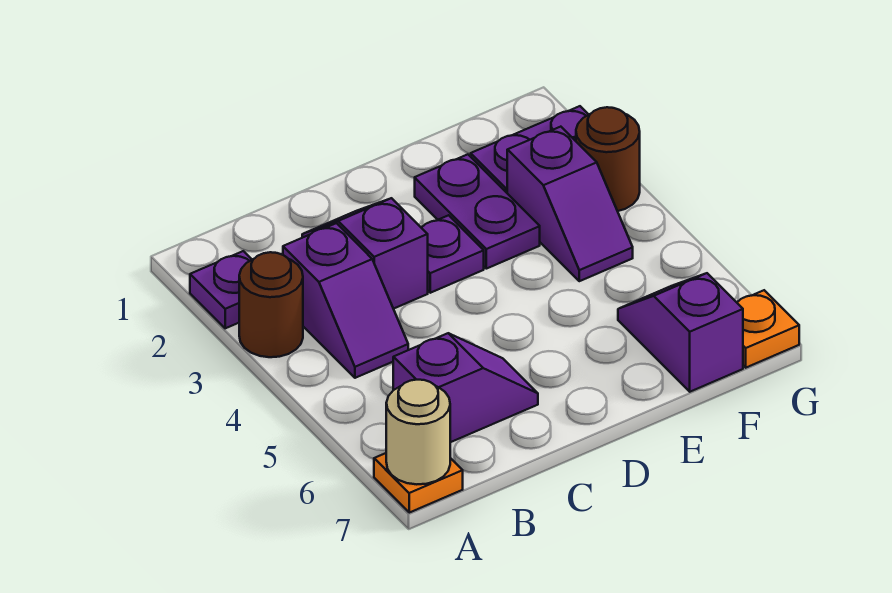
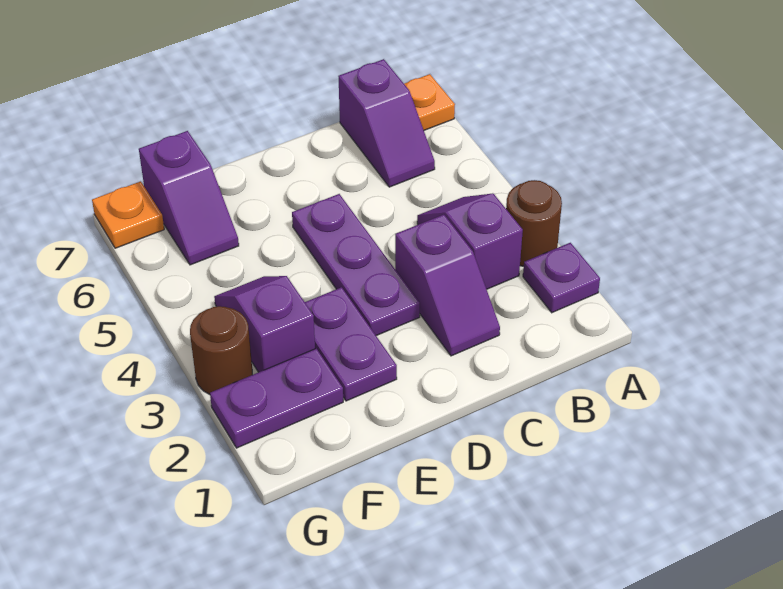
tan round brick A7 level 2 -> none
purple slope B6:C6 level 1 top B -> purple slope B6:B7 level 1 top 7
purple plate D3 level 1 -> purple plate D3:D5 level 1

